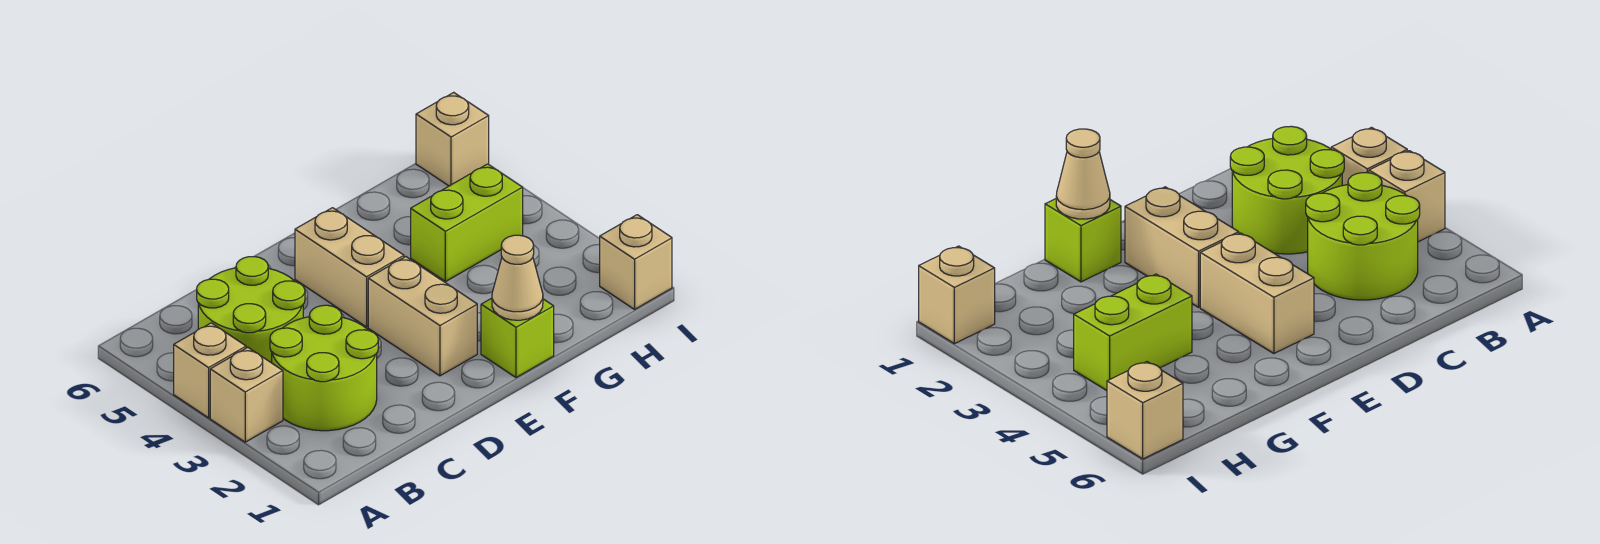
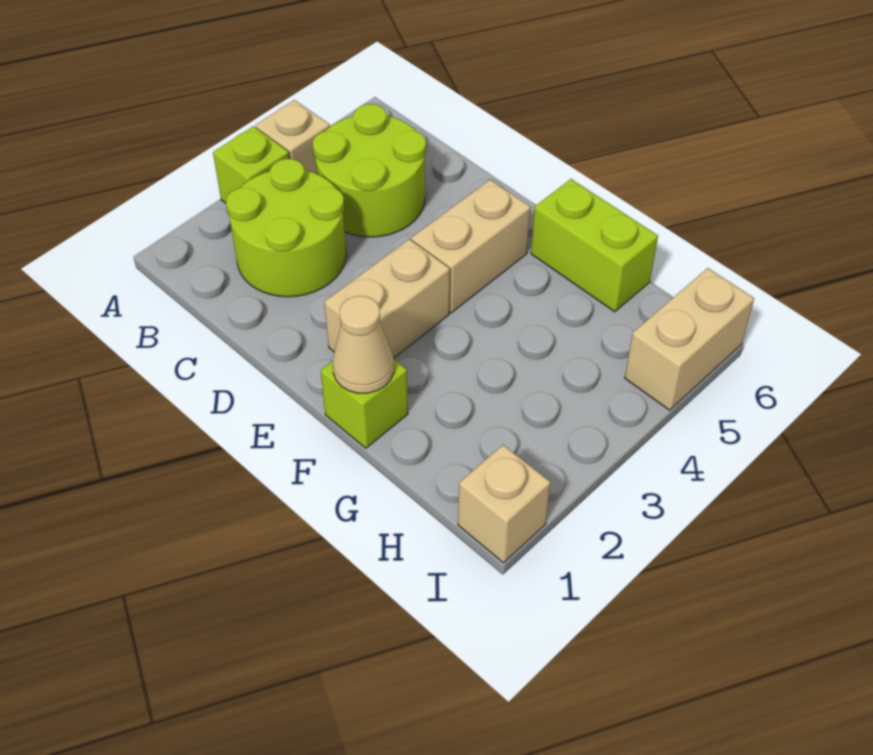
tan brick A3 level 1 -> lime brick A3 level 1
lime brick G4:H4 level 1 -> lime brick F6:G6 level 1
tan brick I6 level 1 -> tan brick I5:I6 level 1

